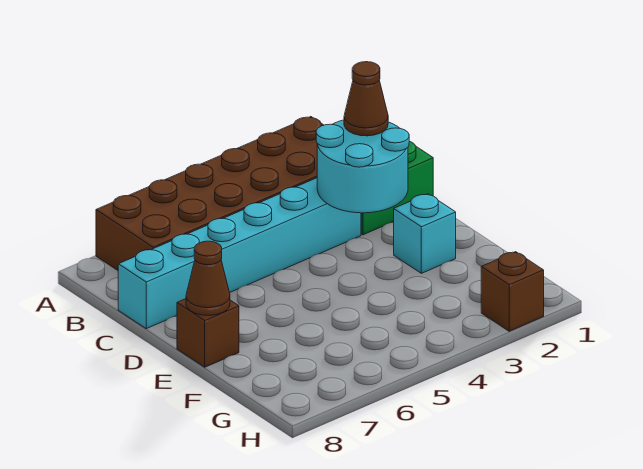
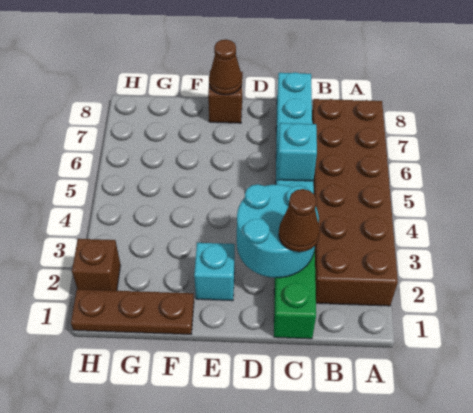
none -> cyan brick C5 level 2
none -> brown plate F1:H1 level 1

